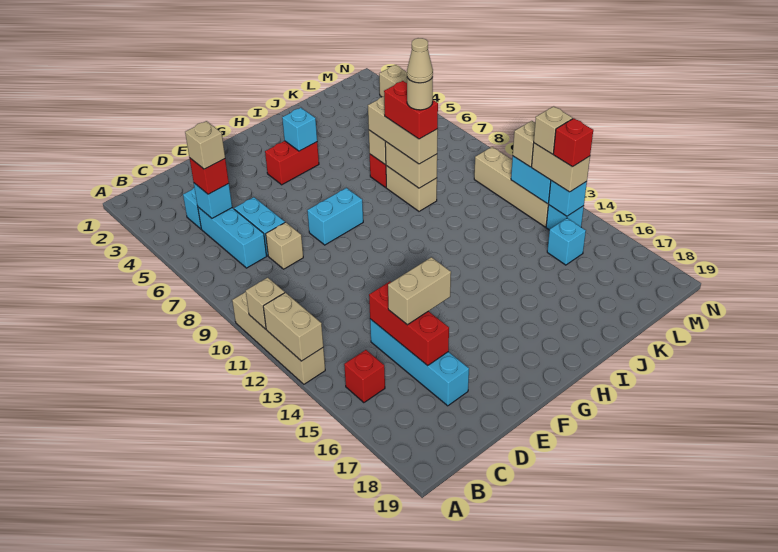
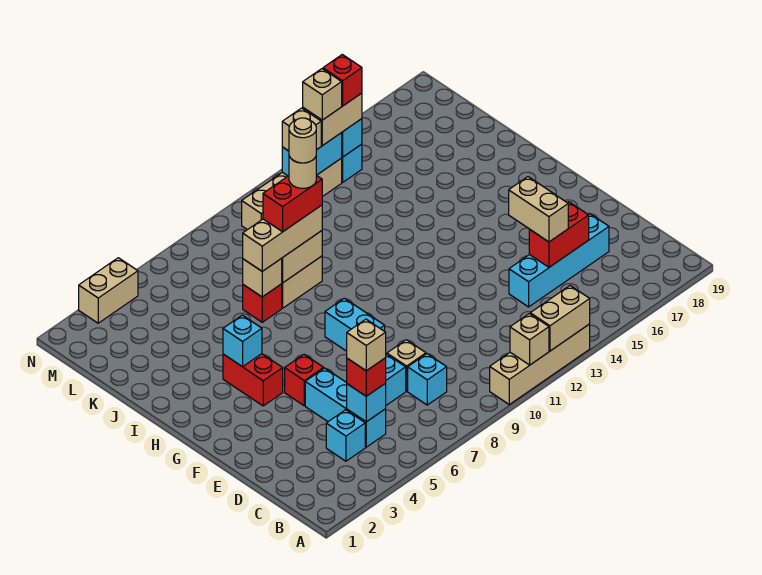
red brick B15 level 1 -> red brick F5 level 1
cyan brick C5:C7 level 1 -> cyan brick C5:E5 level 1
red brick D14:D16 level 2 -> red brick D15:D16 level 2
tan cone J9 level 6 -> tan round brick J9 level 6
cyan brick L15 level 1 -> cyan brick C8 level 1

